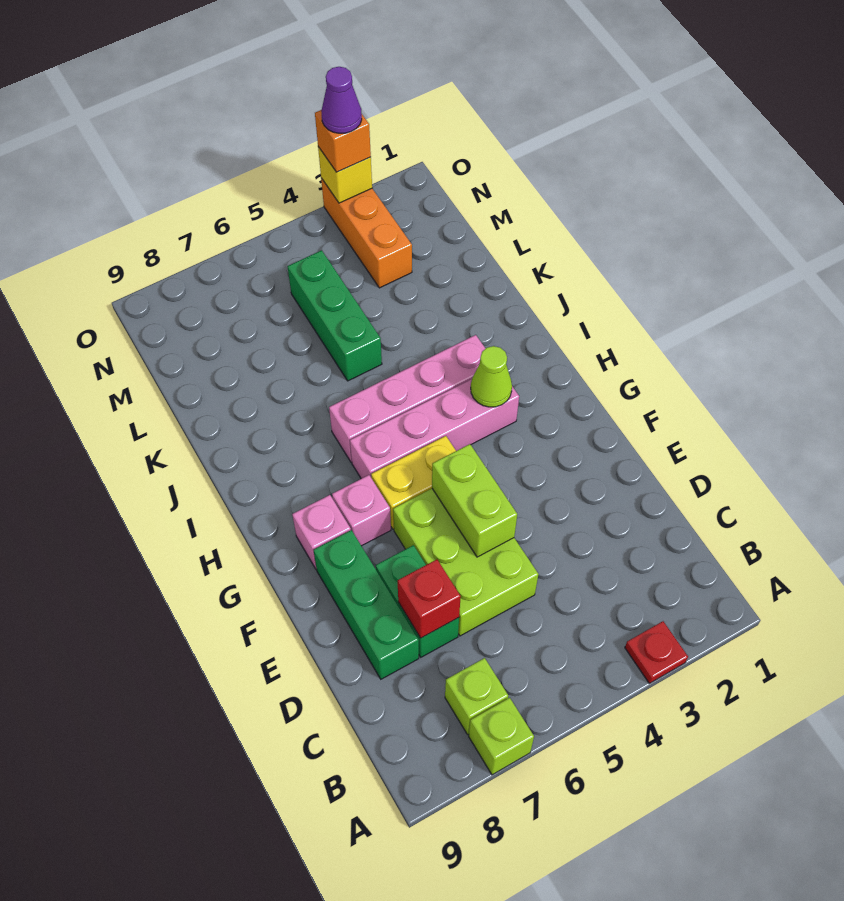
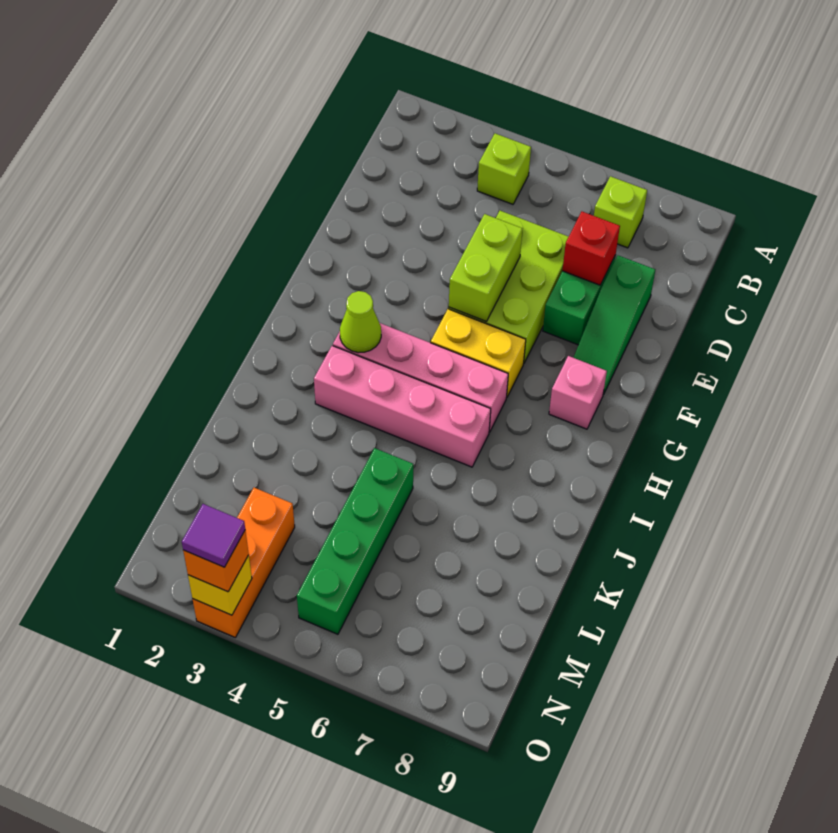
red plate A3 level 1 -> none
lime brick A7 level 1 -> lime brick B4 level 1
green brick D8:F8 level 1 -> green slope D8:F8 level 1 top D
pink brick G7 level 1 -> none
green brick K5:M5 level 1 -> green brick K5:N5 level 1
purple cone O3 level 4 -> purple tile O3 level 4

